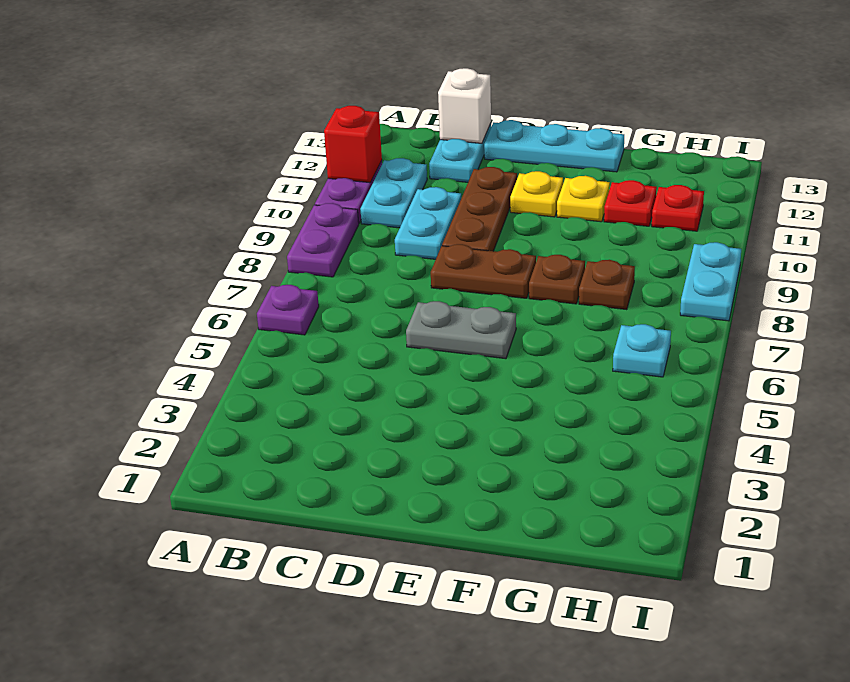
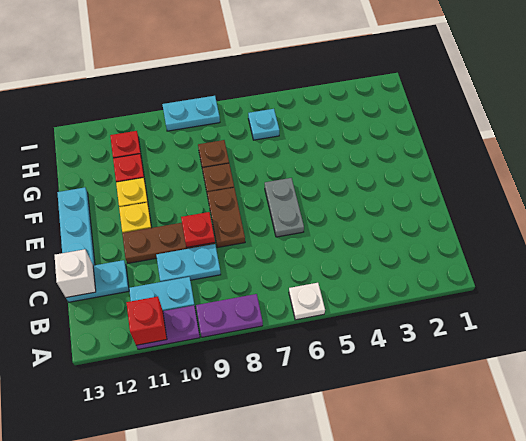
purple plate A6 level 1 -> white plate A6 level 1
none -> red plate D9 level 2

